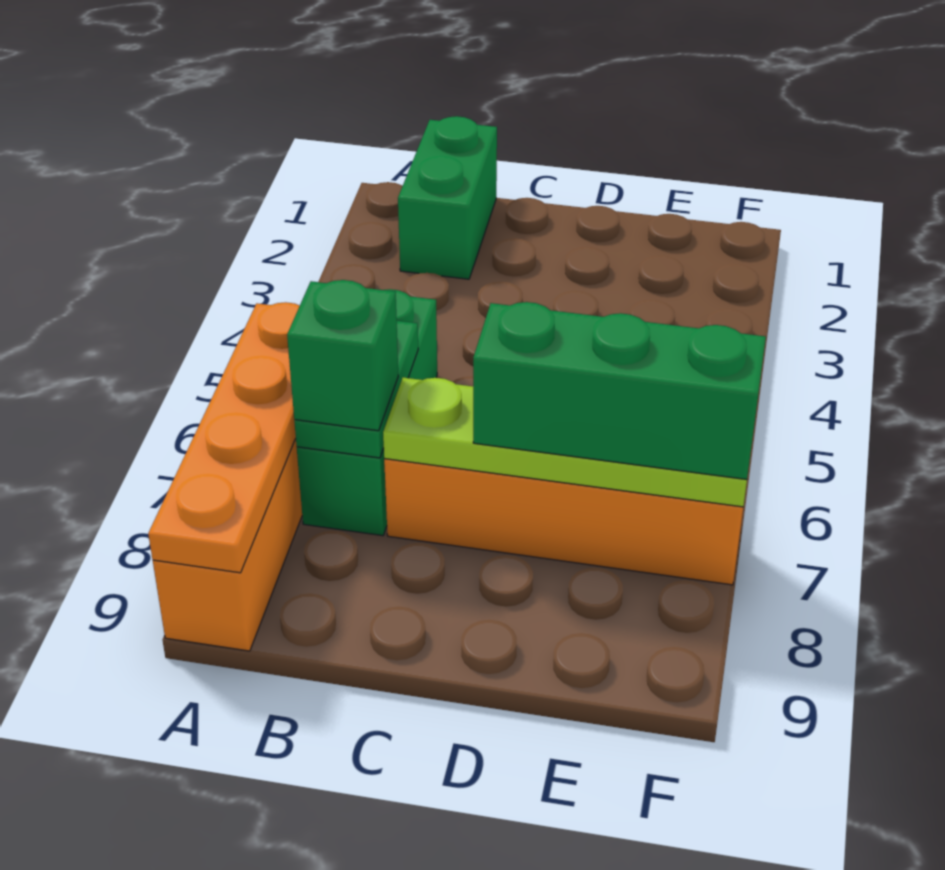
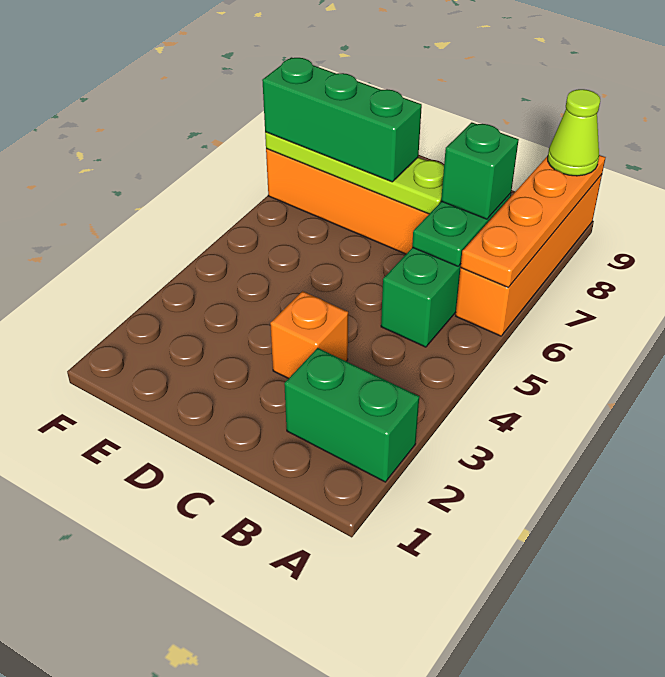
none -> lime cone A9 level 3
green brick B1:B2 level 1 -> green brick A2:B2 level 1
none -> orange brick C3 level 1

